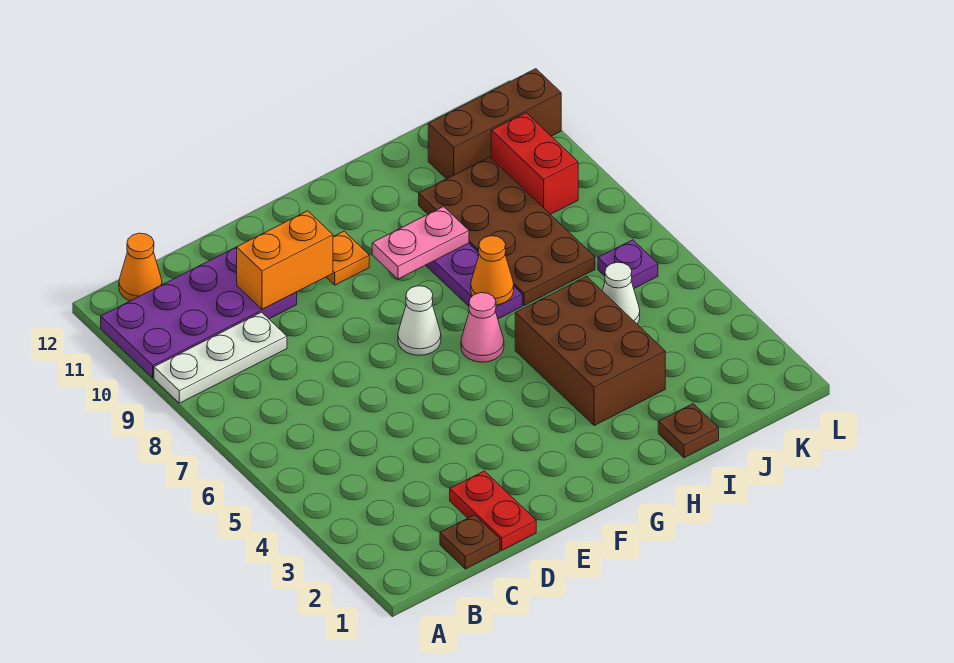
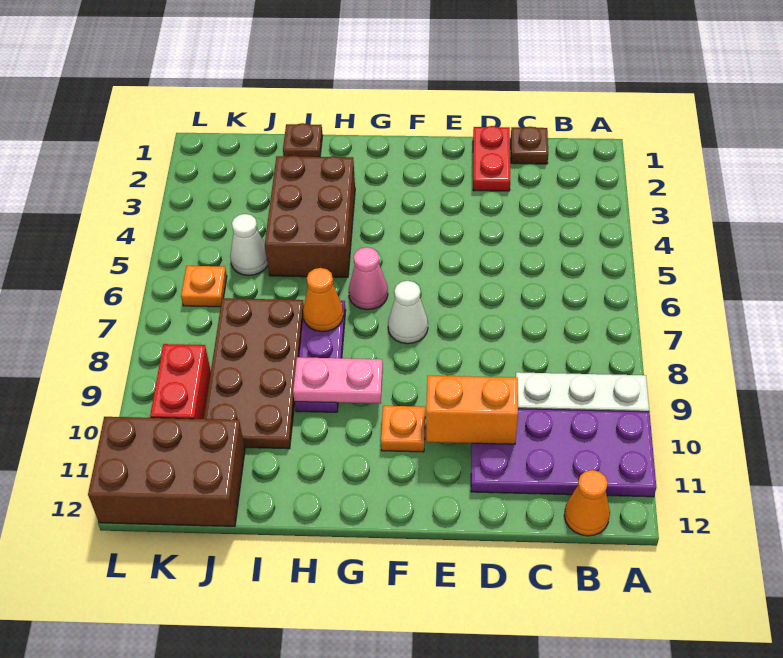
brown brick J11:L11 level 1 -> brown brick J11:L12 level 1
purple plate K6 level 1 -> orange plate K6 level 1

